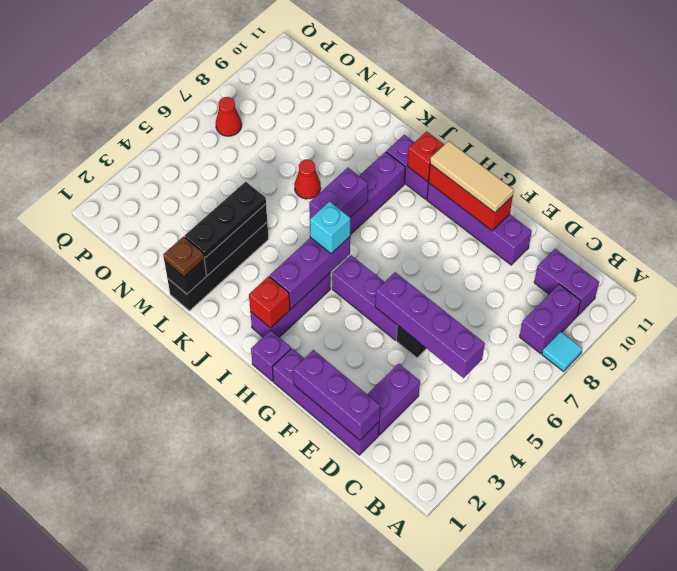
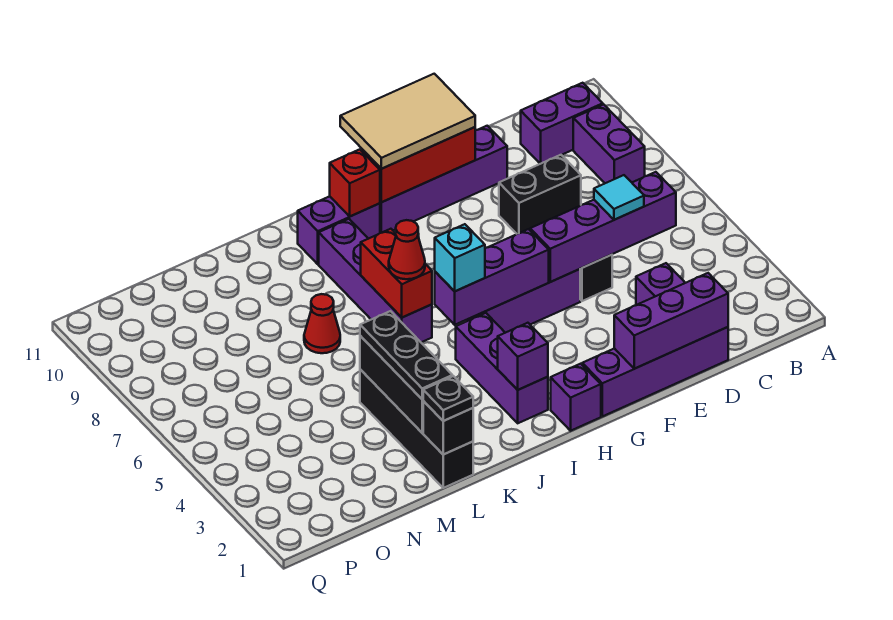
cyan tile A8 level 1 -> cyan tile D5 level 3
none -> black brick D8:E8 level 1
tan tile F10:H10 level 3 -> tan tile F10:H11 level 3
red brick I2 level 2 -> purple brick I2 level 2
purple brick I3:I5 level 2 -> purple brick G5:I5 level 2
purple brick J6:J7 level 2 -> red brick J6:J7 level 2
brown plate L1 level 3 -> black plate L1 level 3
red cone P7 level 1 -> red cone J6 level 3

